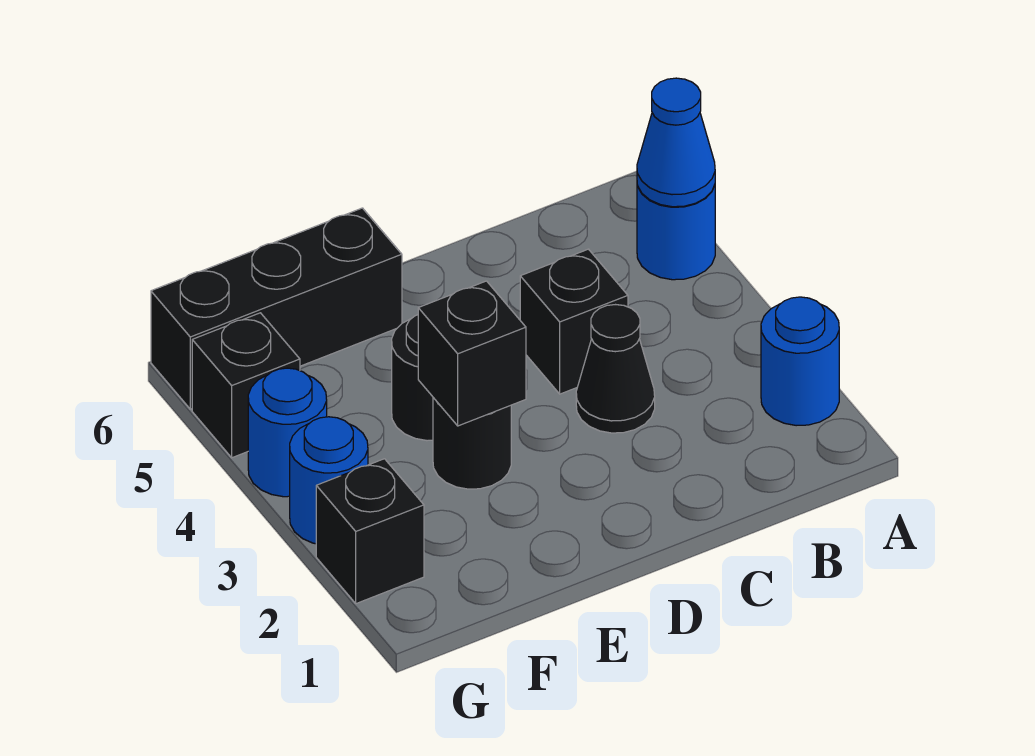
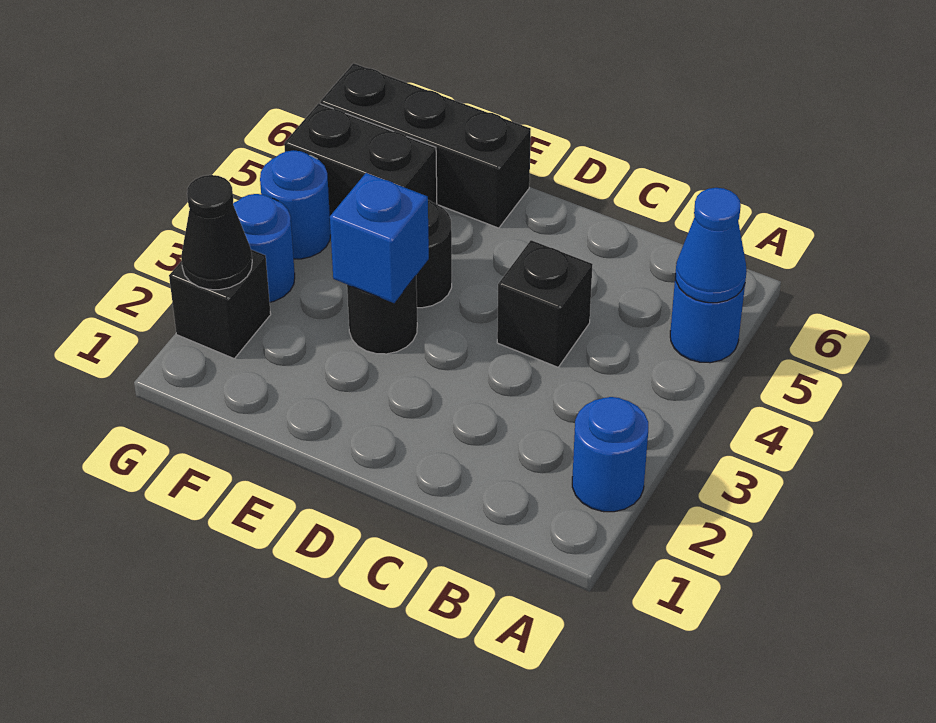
black cone C3 level 1 -> black cone G2 level 2
black brick E3 level 2 -> blue brick E3 level 2
black brick G5 level 1 -> black brick F5:G5 level 1

